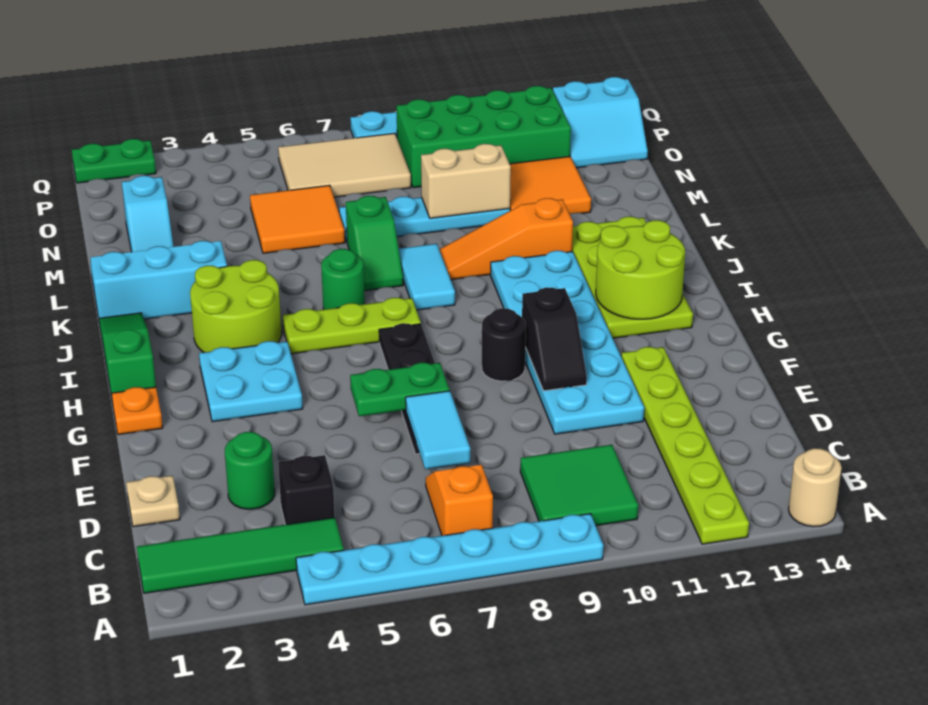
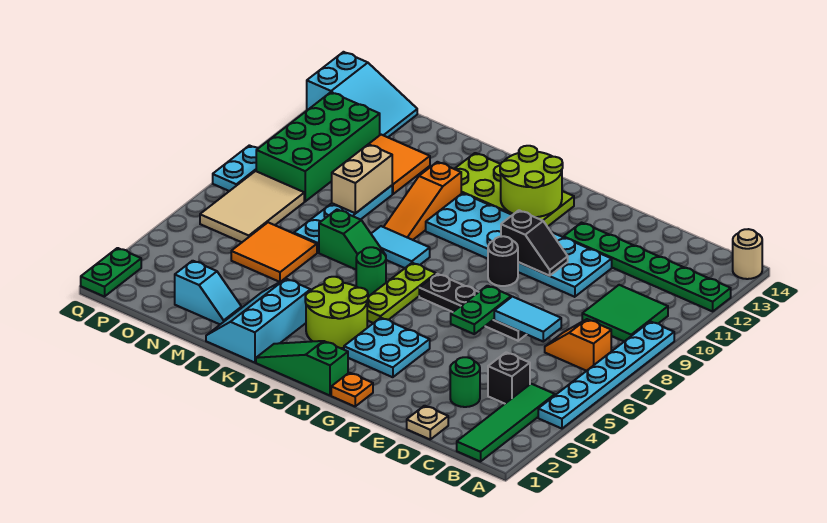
lime plate A12:F12 level 1 -> green plate A12:F12 level 1
cyan slope O13:P14 level 1 top P -> cyan slope O13:Q14 level 1 top Q

